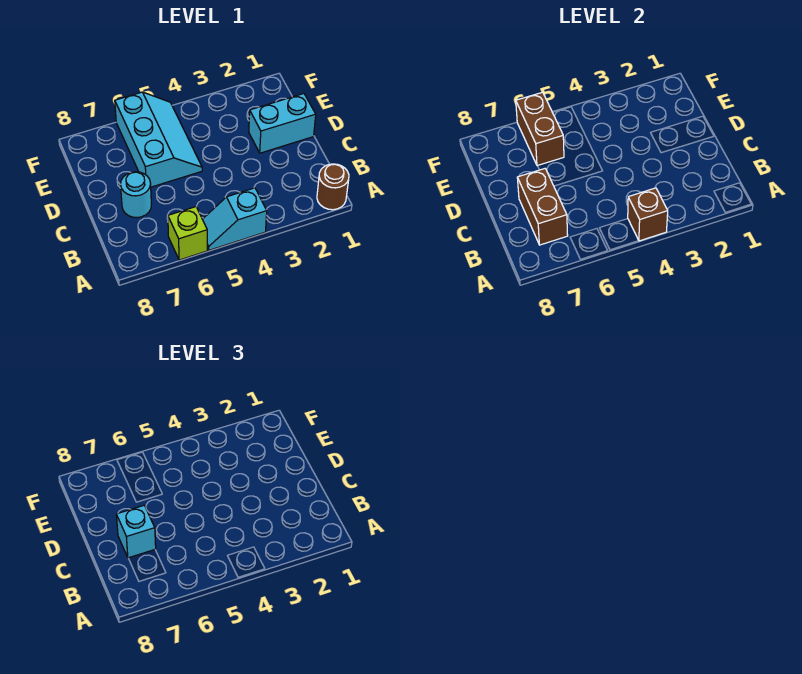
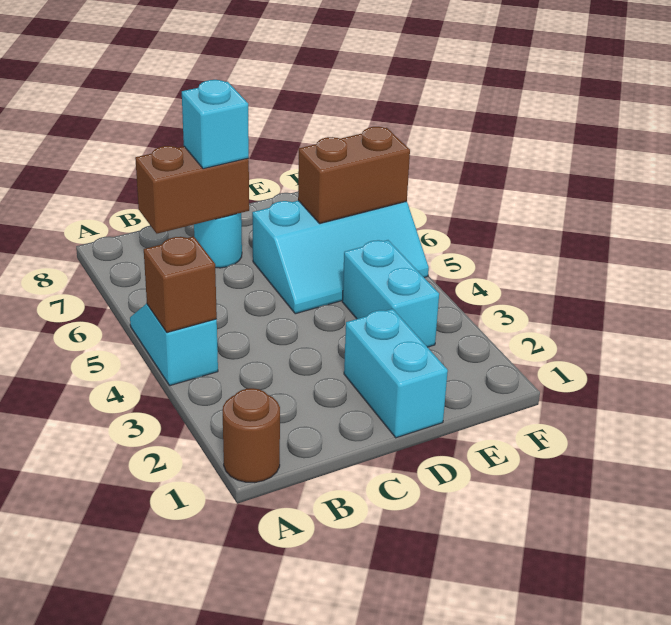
lime brick A6 level 1 -> none
none -> cyan brick E3:E4 level 1

